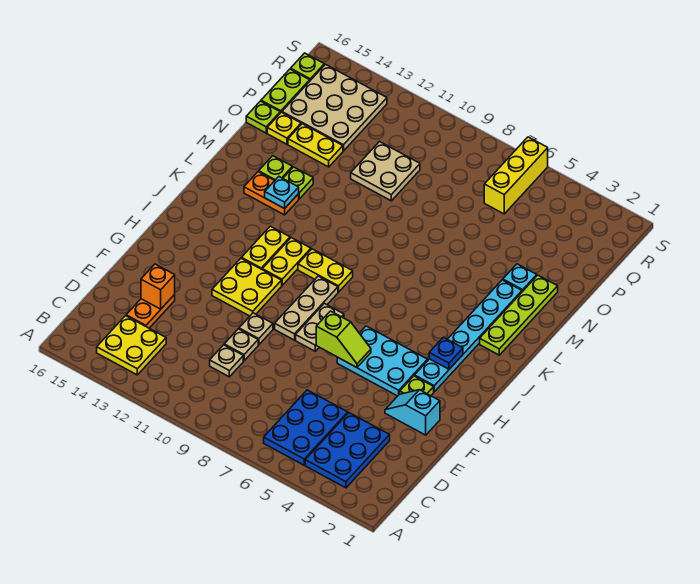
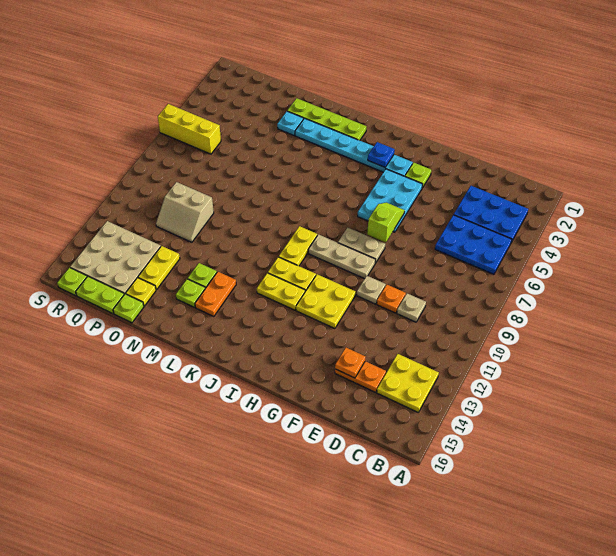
tan plate E10 level 1 -> orange plate E10 level 1
orange brick E14 level 2 -> orange plate E14 level 2
cyan slope F2:F3 level 1 top 2 -> none
cyan plate L13 level 2 -> none
tan plate O10:P11 level 1 -> tan slope O10:P11 level 1 top 10

